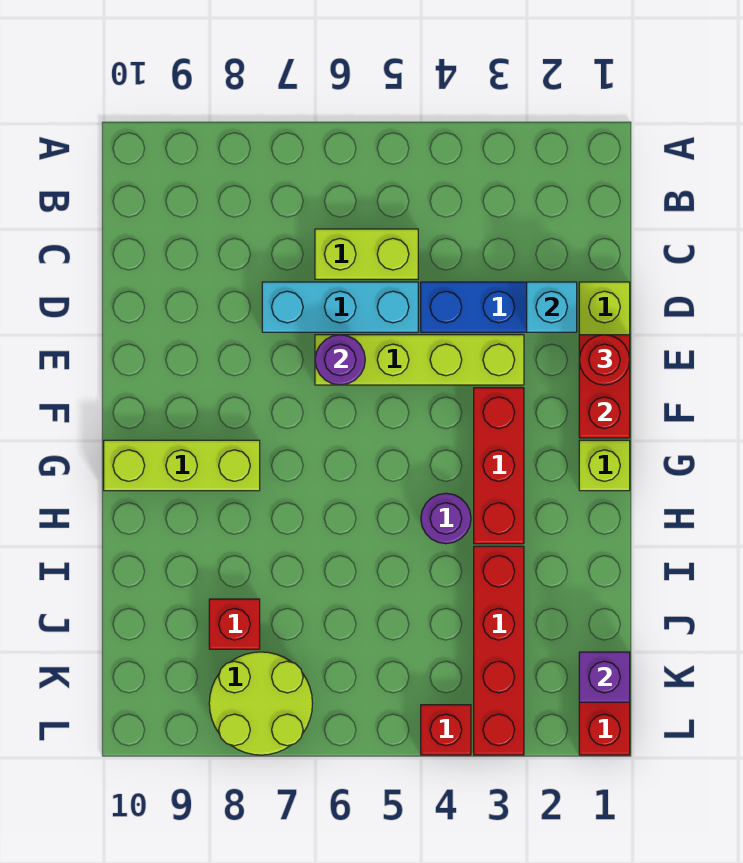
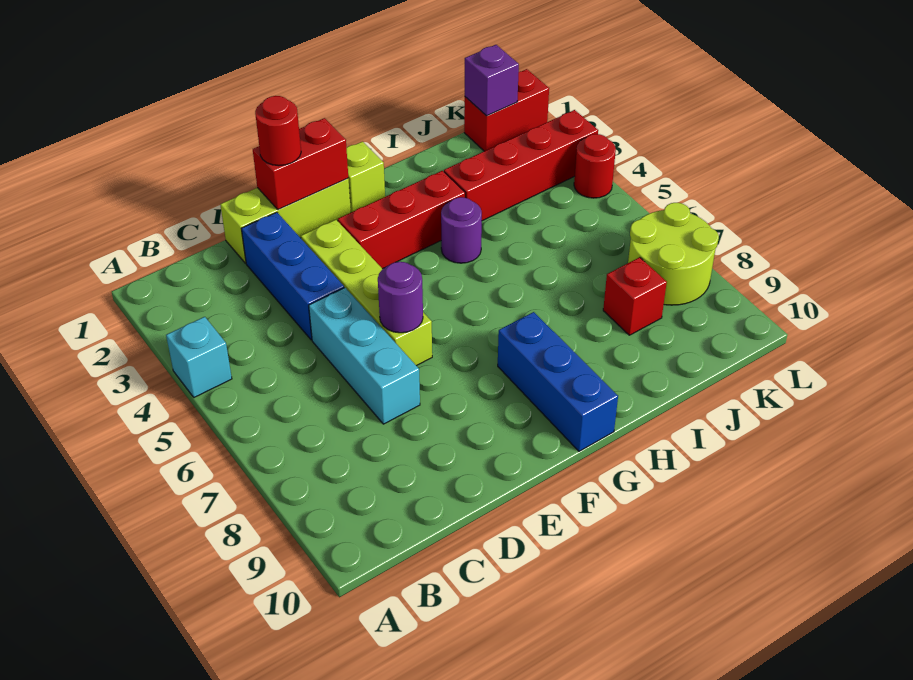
lime brick C5:C6 level 1 -> none
cyan brick D2 level 2 -> cyan brick A4 level 1
lime brick G8:G10 level 1 -> blue brick G8:G10 level 1
red brick L4 level 1 -> red round brick L4 level 1

